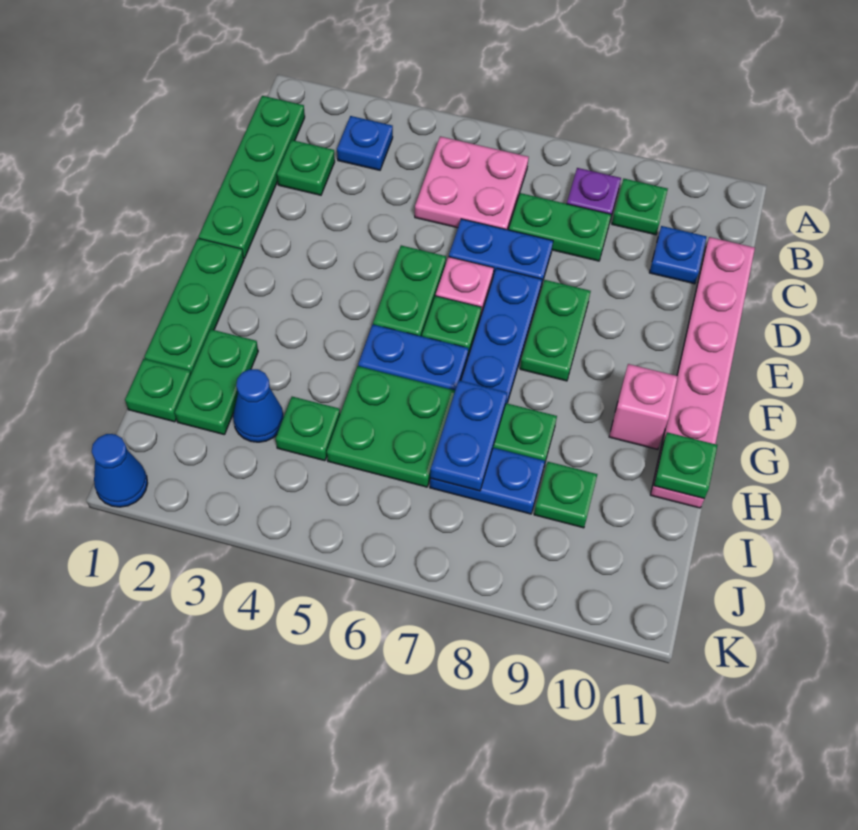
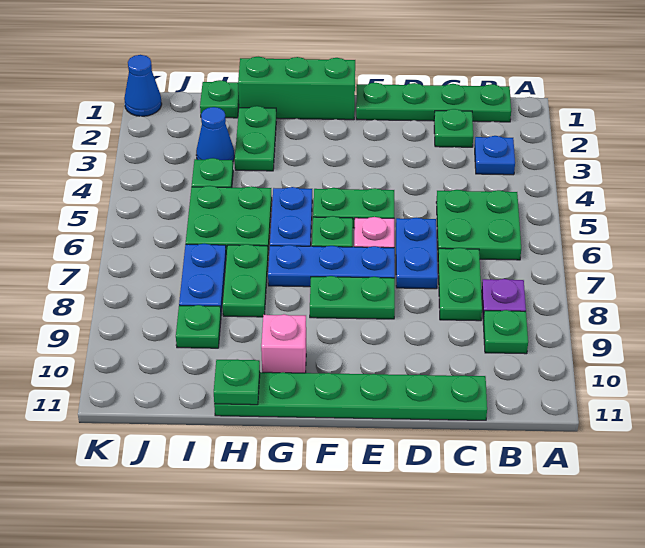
pink plate B5:C6 level 1 -> green plate B5:C6 level 1
blue plate C10 level 1 -> none
pink plate C11:H11 level 1 -> green plate C11:H11 level 1
green plate F1:H1 level 1 -> green brick F1:H1 level 1
green plate H2:I2 level 1 -> green plate H2:H3 level 1
blue plate H7:I7 level 2 -> none

